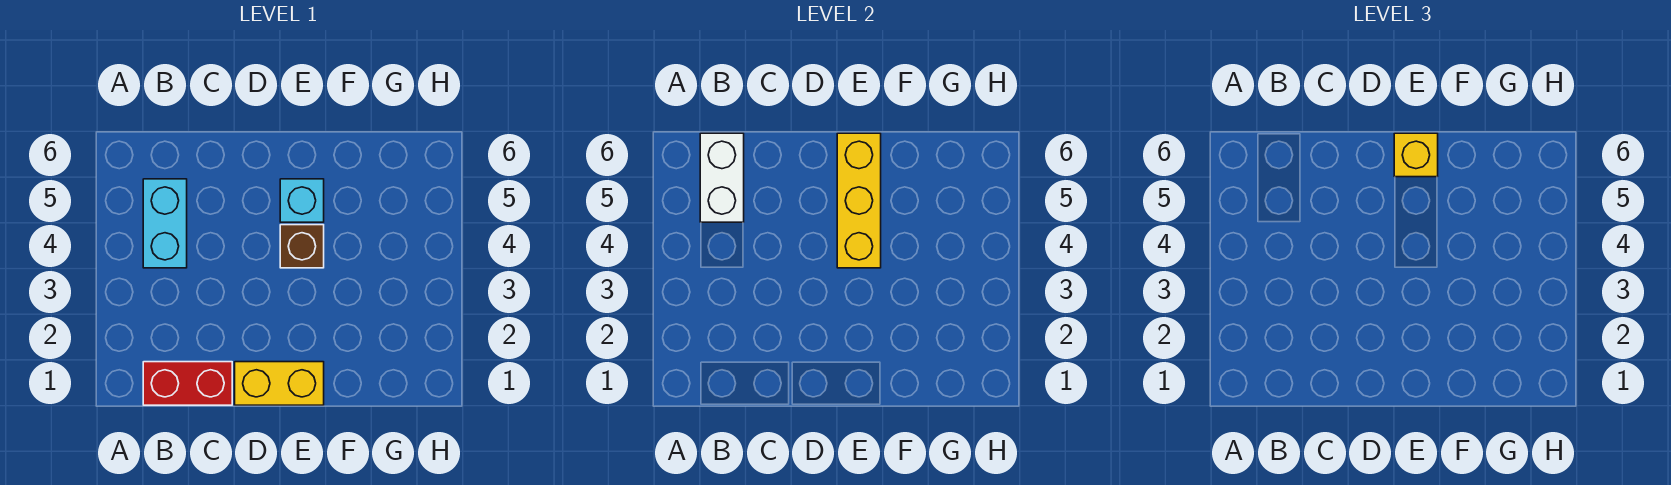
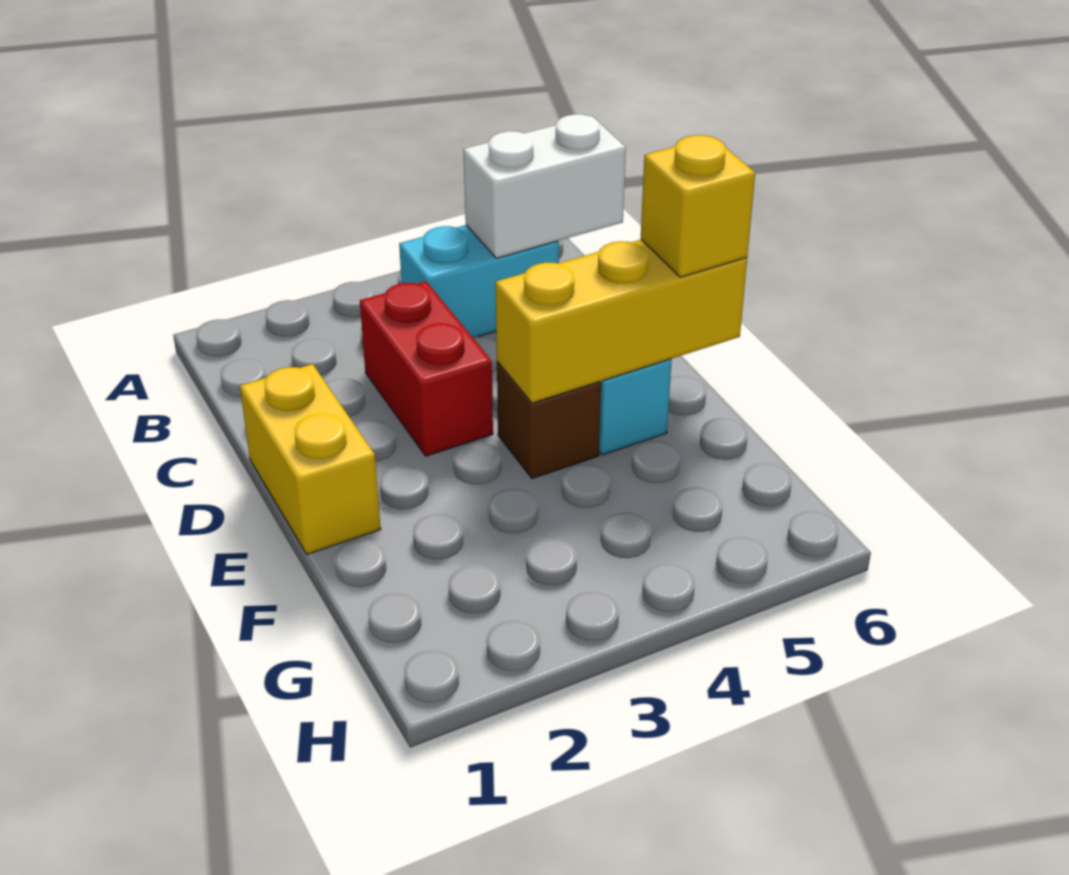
red brick B1:C1 level 1 -> red brick C3:D3 level 1

